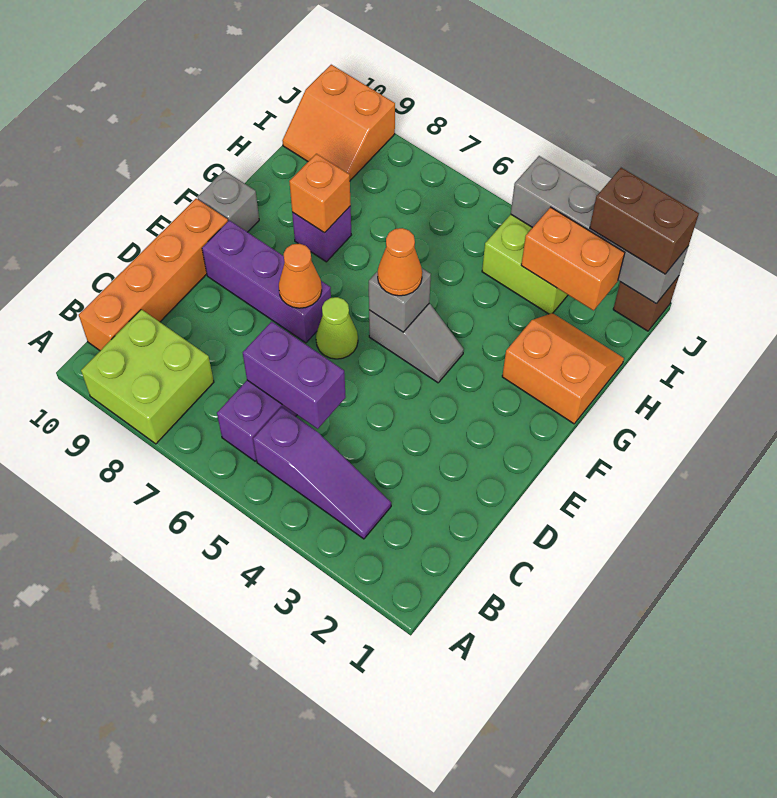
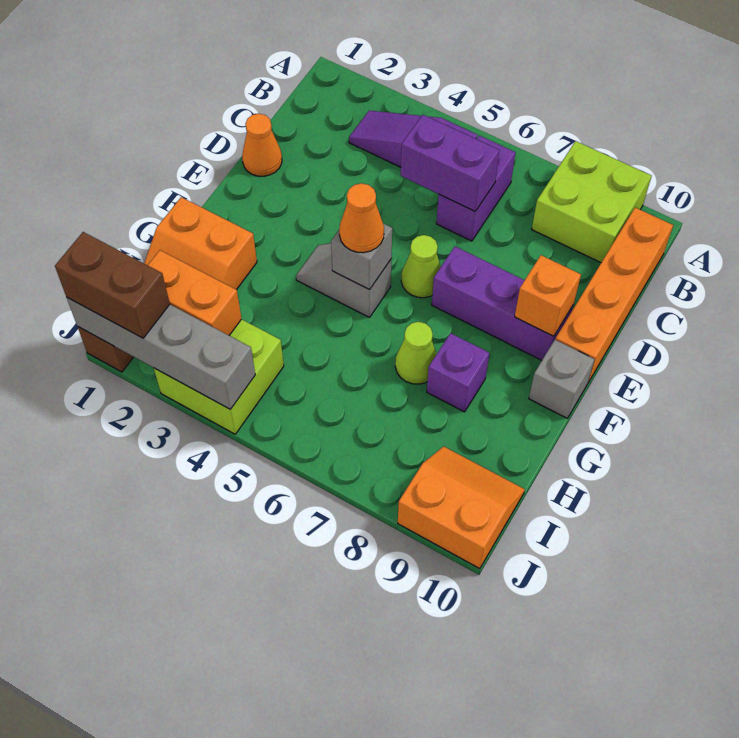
orange cone E7 level 2 -> orange cone D1 level 1
none -> lime cone G7 level 1
orange brick G8 level 2 -> orange brick E9 level 2

